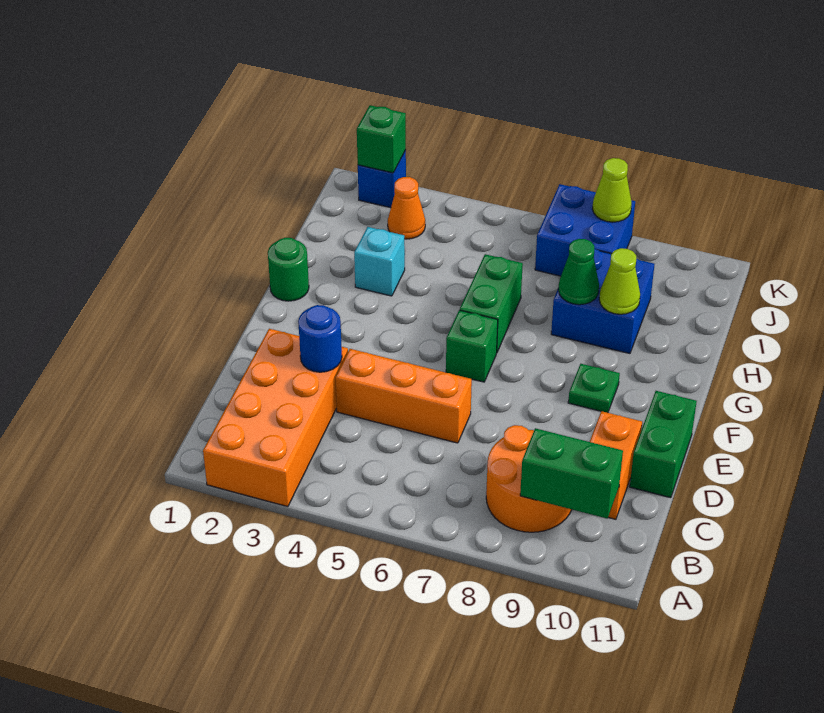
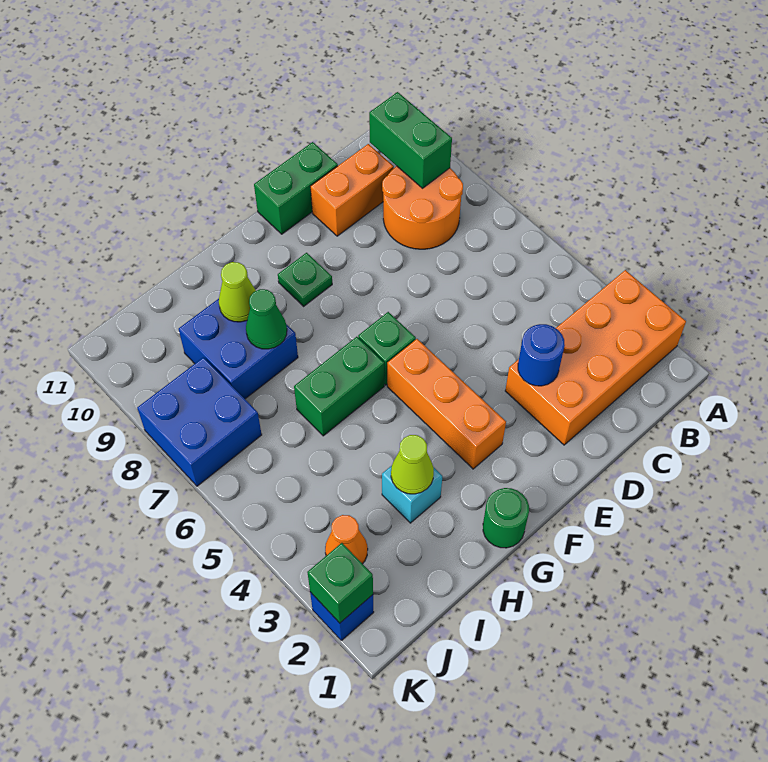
orange brick D4:D6 level 1 -> orange brick F3:F5 level 1
lime cone K8 level 2 -> lime cone H3 level 2

